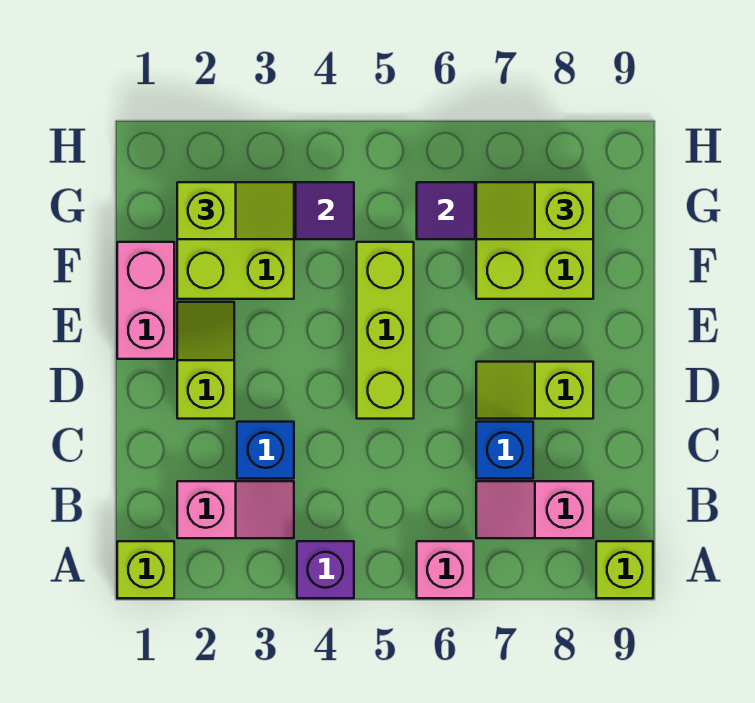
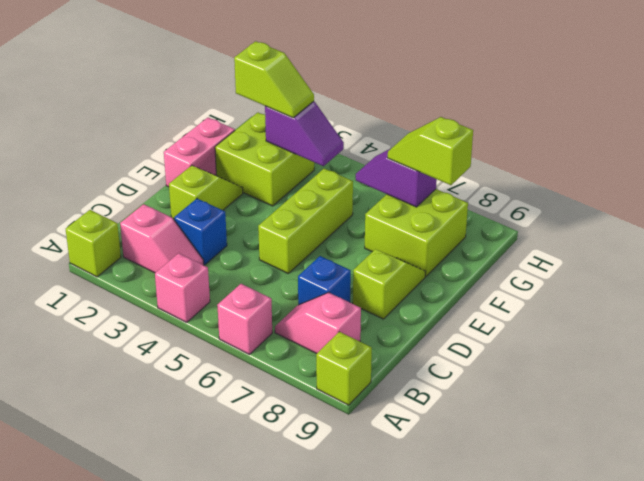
purple brick A4 level 1 -> pink brick A4 level 1
lime slope D7:D8 level 1 top 8 -> lime slope D8:E8 level 1 top D

